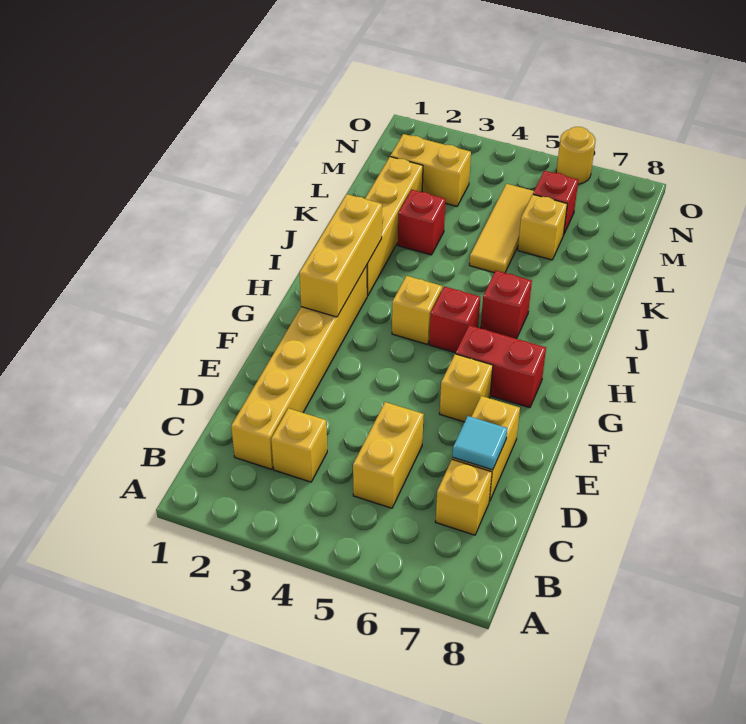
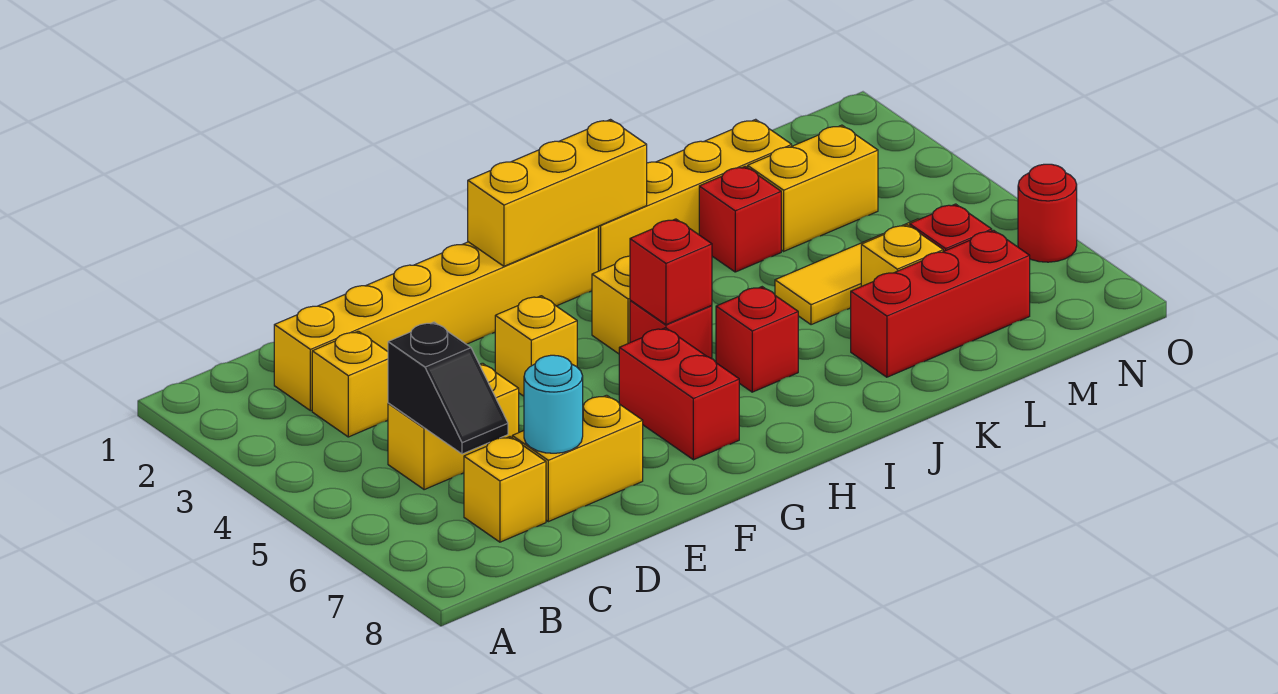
none -> black slope C5:C6 level 2 top 5
cyan tile D7 level 2 -> cyan round brick D7 level 2
yellow brick F6 level 1 -> yellow brick F4 level 1
none -> red brick H5 level 2
none -> red brick K7:M7 level 1
yellow brick M2:M3 level 1 -> yellow brick L3:M3 level 1
yellow round brick O6 level 1 -> red round brick O6 level 1

